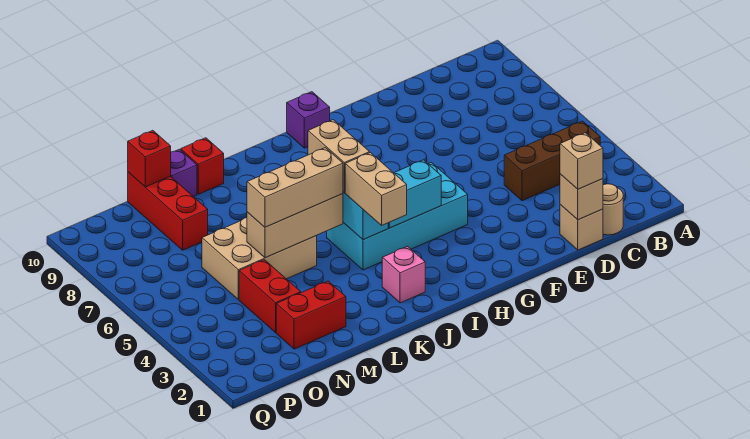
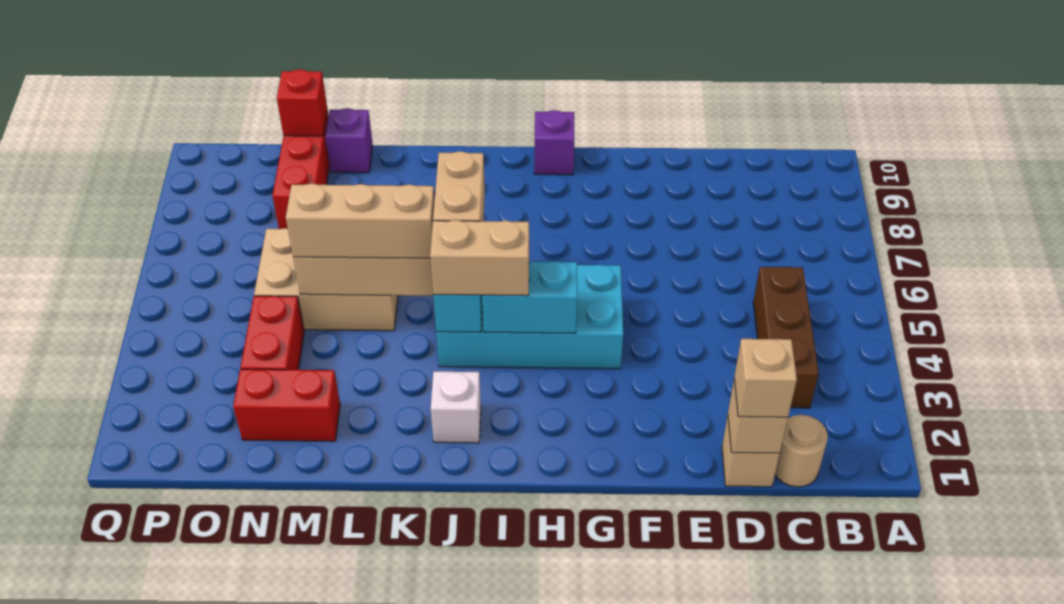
brown brick B4:D4 level 1 -> brown brick C3:C5 level 1
pink brick J2 level 1 -> white brick J2 level 1
tan brick J3:J4 level 3 -> tan brick I4:J4 level 3
red brick L10 level 1 -> none

